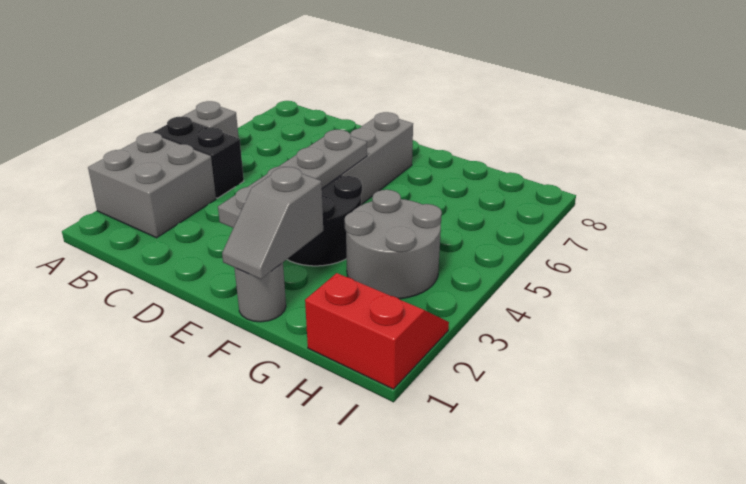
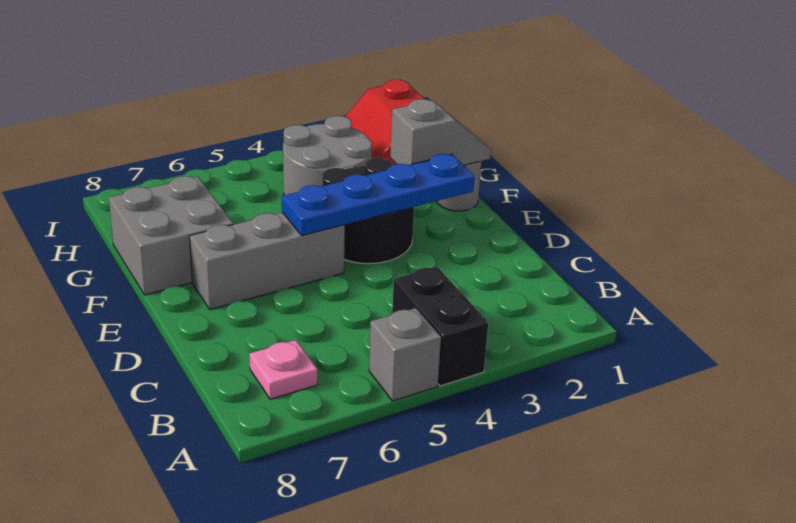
grey brick A2:B3 level 1 -> grey brick F7:G8 level 1
none -> pink plate B7 level 1
grey plate E2:E5 level 2 -> blue plate E2:E5 level 2

